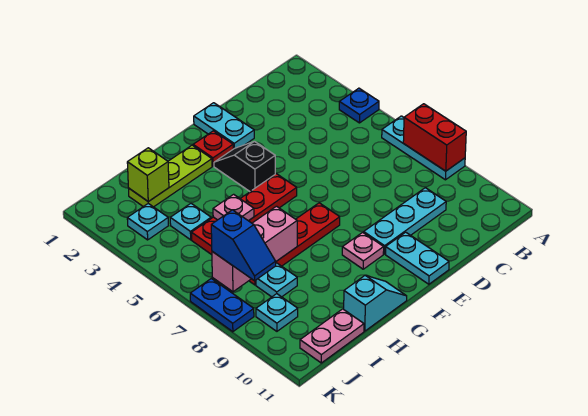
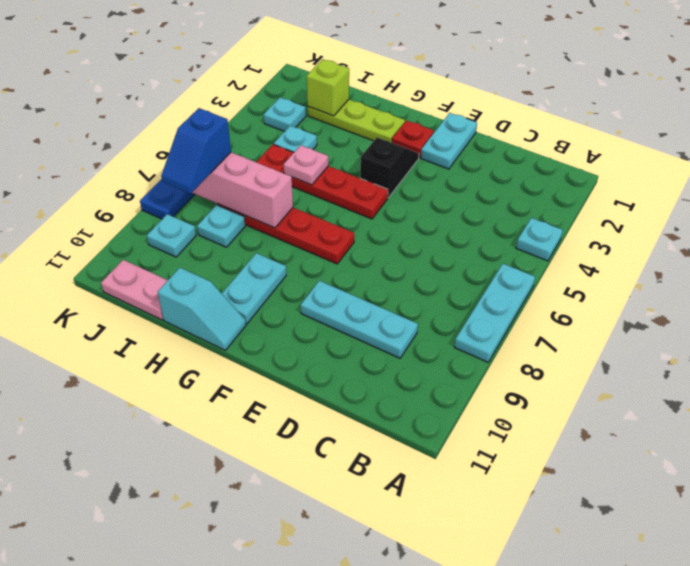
blue plate A4 level 1 -> cyan plate A4 level 1
red brick A7:A8 level 2 -> none
cyan plate E10:E11 level 1 -> cyan plate G9:G10 level 1
pink plate F9 level 1 -> none

